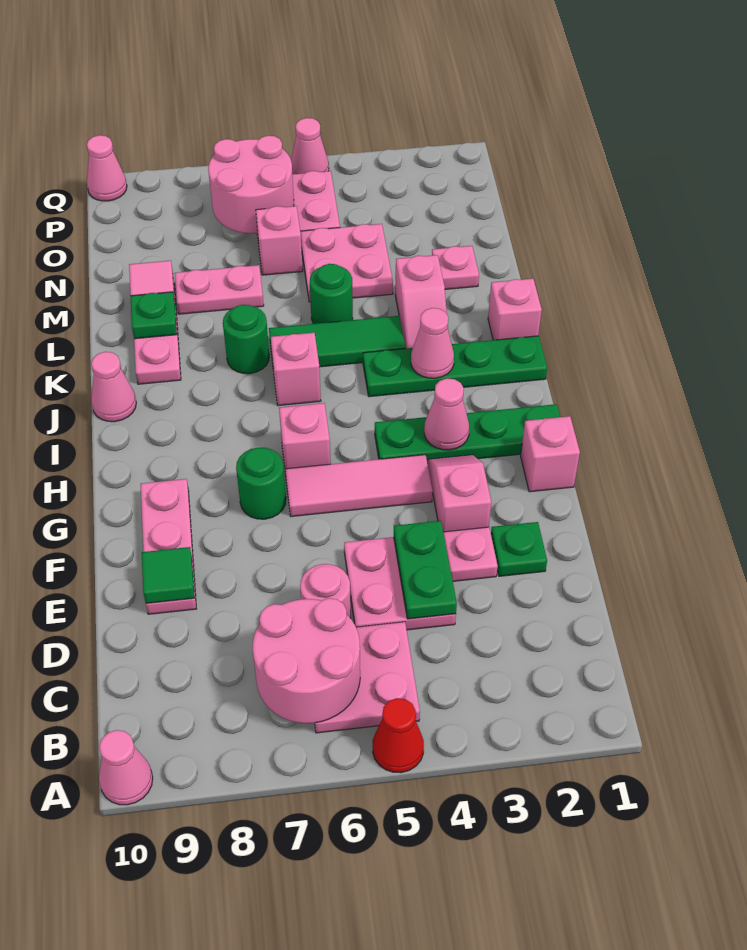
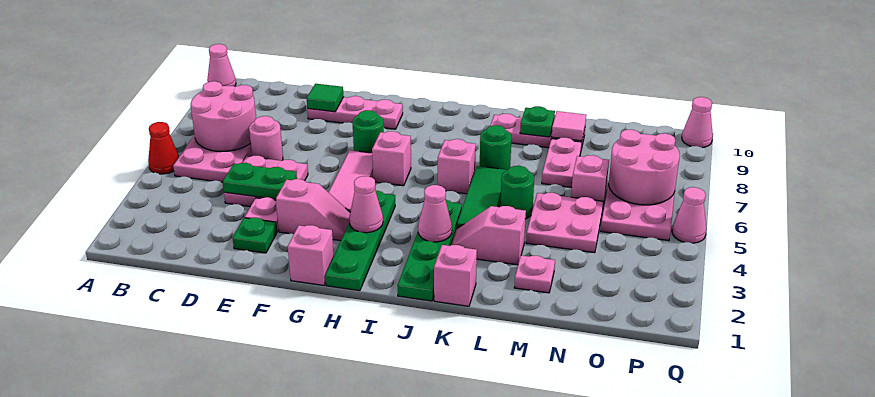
pink cone J10 level 1 -> none

